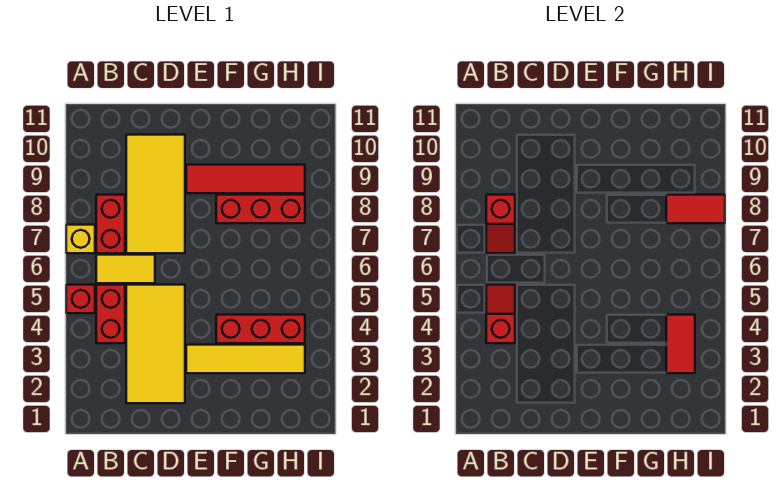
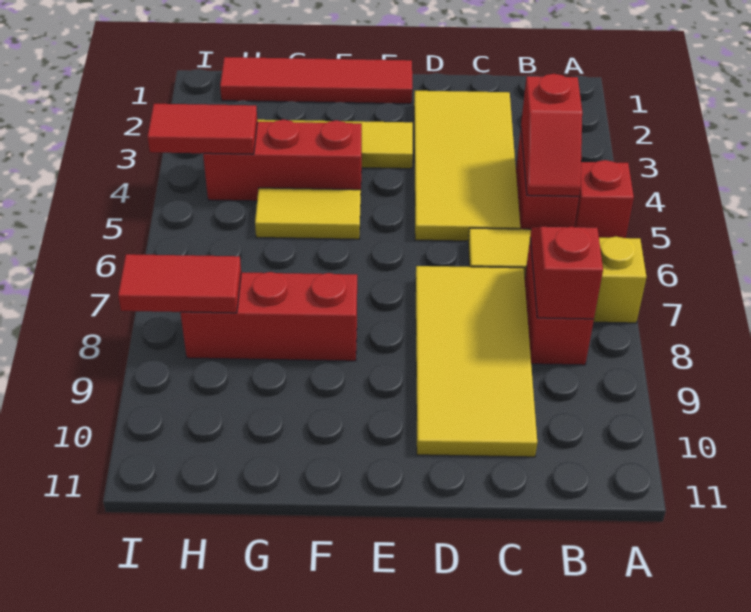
red tile E9:H9 level 1 -> red tile E1:H1 level 1
none -> yellow tile F5:G5 level 1
red tile H3:H4 level 2 -> red tile H4:I4 level 2

